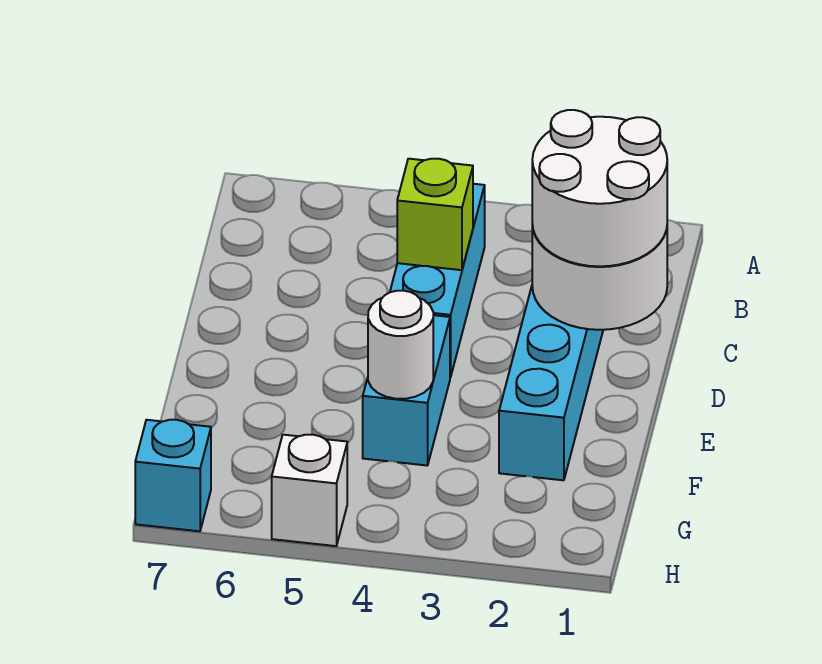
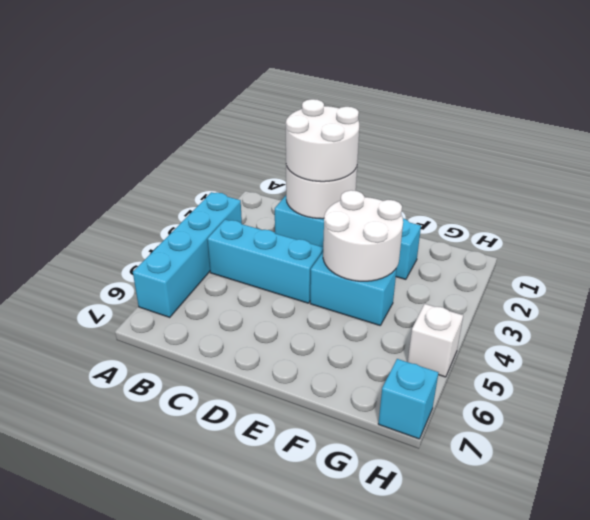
none -> cyan brick A3:A6 level 1
lime brick C4 level 2 -> none
white round brick F4 level 2 -> white round brick E3:F4 level 2

